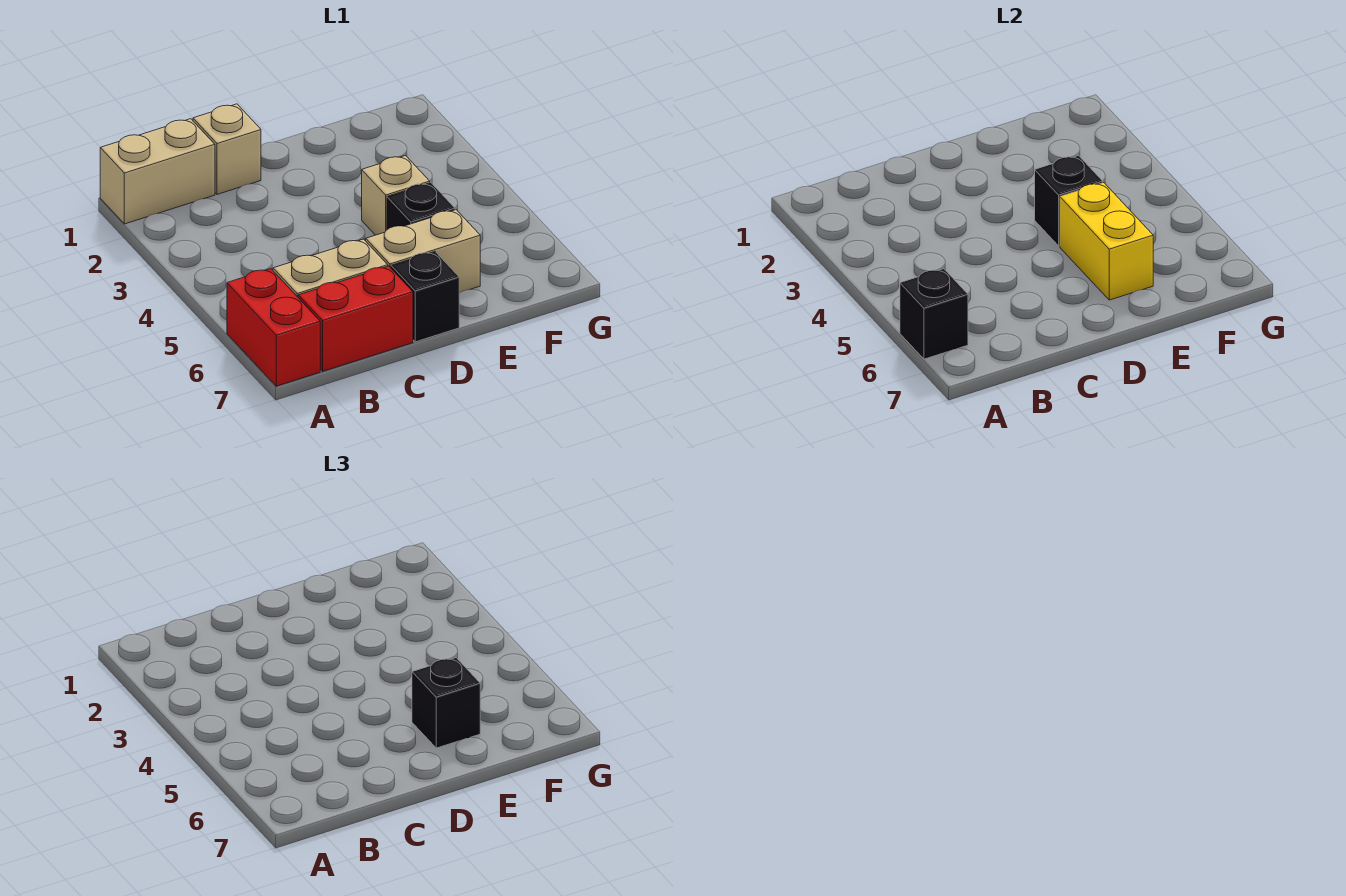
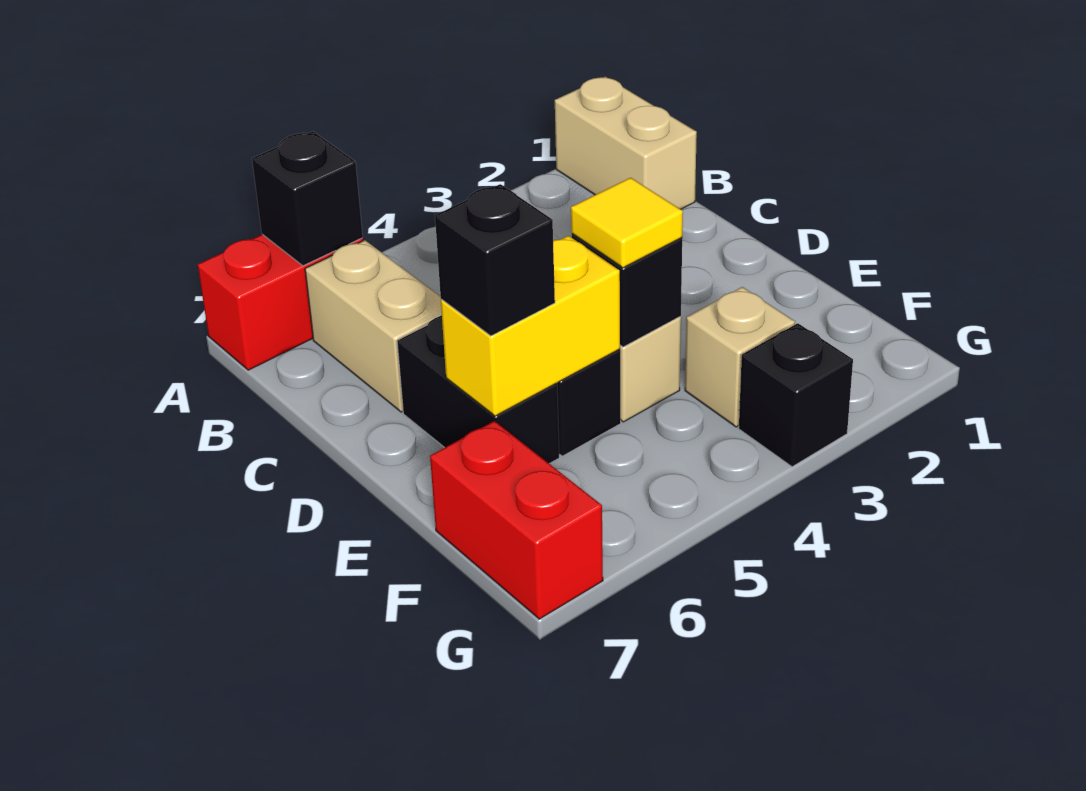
red brick B7:C7 level 1 -> red brick F7:G7 level 1
tan brick C1 level 1 -> tan brick F3 level 1
tan brick D6:E6 level 1 -> black brick D6:E6 level 1
black brick D7 level 1 -> black brick G3 level 1
none -> yellow tile E4 level 3

